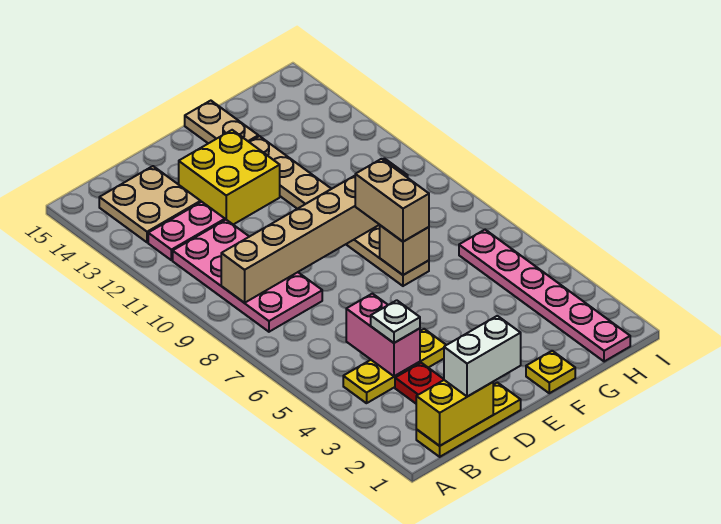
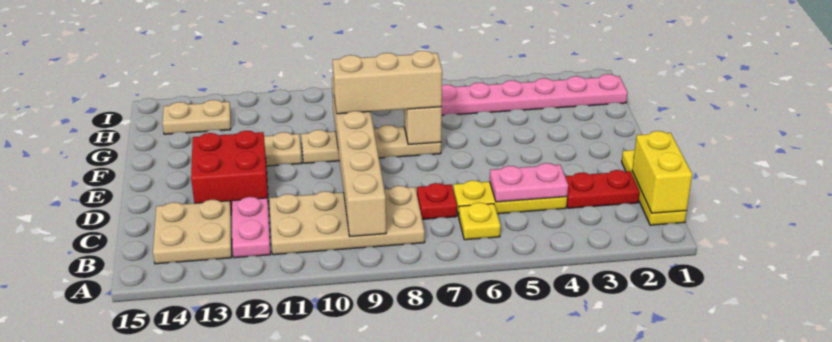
yellow plate B4:D4 level 1 -> yellow plate C4:C6 level 1
pink plate B8:C11 level 1 -> tan plate B8:C11 level 1
white brick C1:D1 level 3 -> none
pink brick C4:C5 level 2 -> pink plate C4:C5 level 2
white plate C4 level 3 -> none
none -> red plate C7 level 1
yellow brick D12:E13 level 1 -> red brick D12:E13 level 1
yellow plate F1 level 1 -> yellow plate B6 level 1
tan brick F7:F8 level 3 -> tan brick F7:F9 level 3
tan plate F14:F15 level 1 -> tan plate H13:H14 level 1

